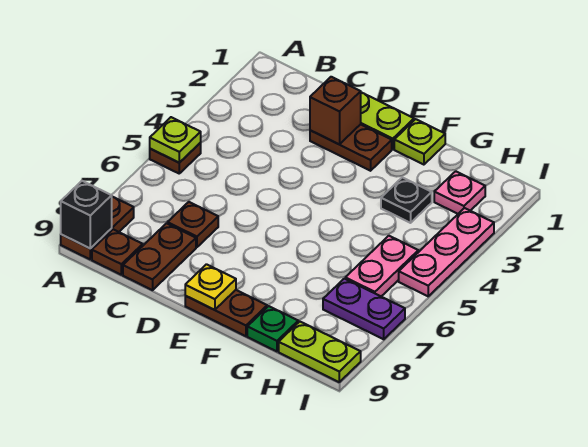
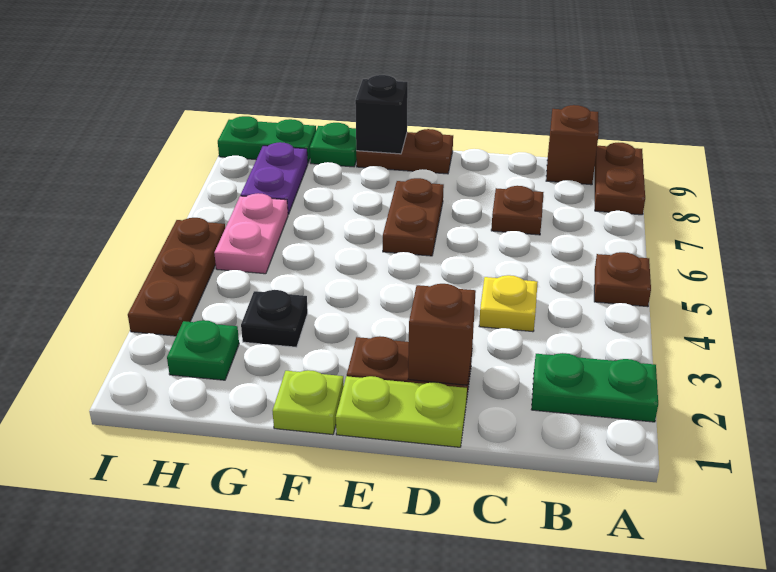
none -> green plate A2:B2 level 1
lime plate A5 level 2 -> none
black brick A9 level 2 -> black brick F9 level 2
brown plate B9 level 1 -> brown brick B9 level 1
brown plate C8:C9 level 1 -> brown plate E6:E7 level 1
yellow plate E9 level 2 -> yellow plate C4 level 1
pink plate H2 level 1 -> green plate H2 level 1
purple plate H7:I7 level 1 -> purple plate H7:H8 level 1
lime plate H9:I9 level 1 -> green plate H9:I9 level 1
pink plate I3:I5 level 1 -> brown plate I3:I5 level 1

